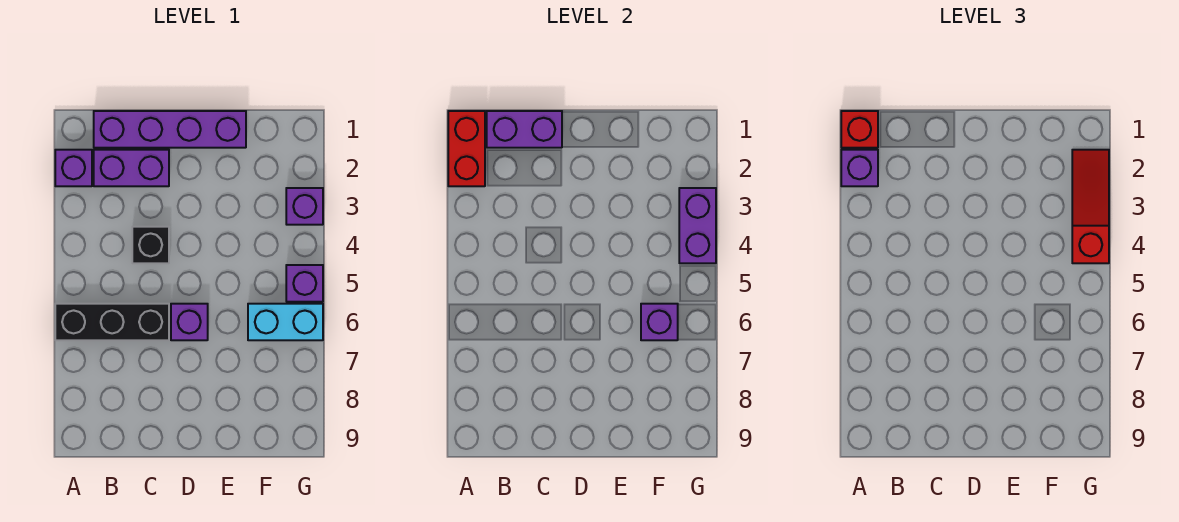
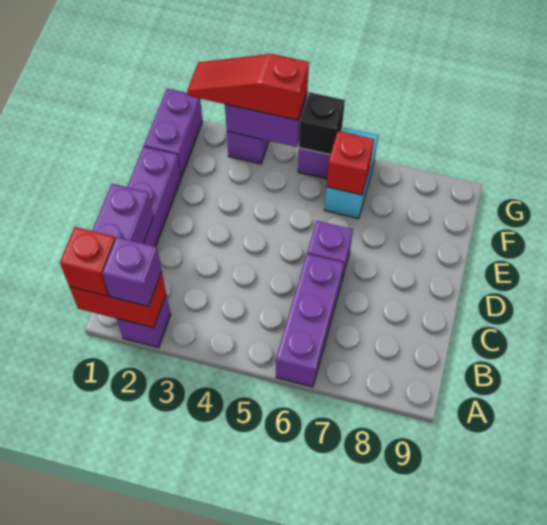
black brick A6:C6 level 1 -> purple brick A6:C6 level 1
purple brick B2:C2 level 1 -> purple brick F1:G1 level 1
black brick C4 level 1 -> black brick G5 level 2
purple brick F6 level 2 -> red brick F6 level 2

